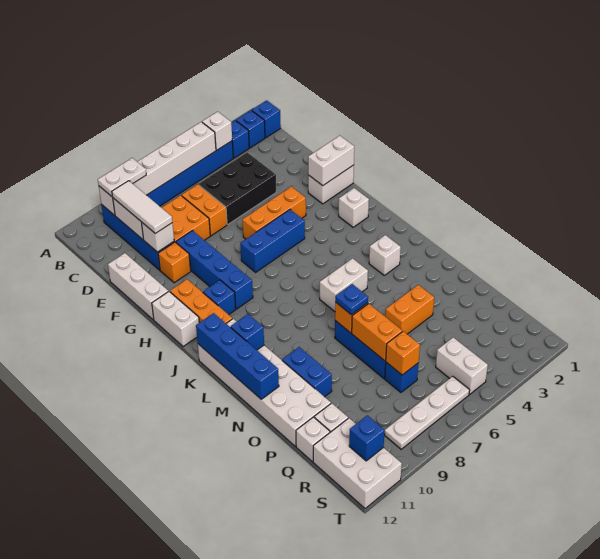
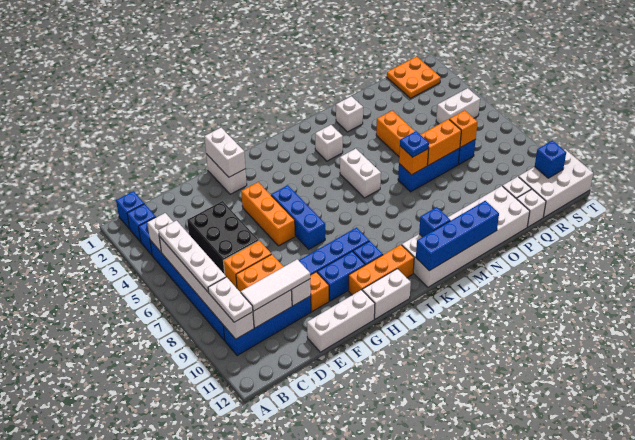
white brick I2 level 1 -> white brick N2 level 1
blue brick N10:O10 level 1 -> blue brick G10:H10 level 1
none -> orange plate R1:S2 level 1
white plate S6:S9 level 1 -> white plate B5:B8 level 3

